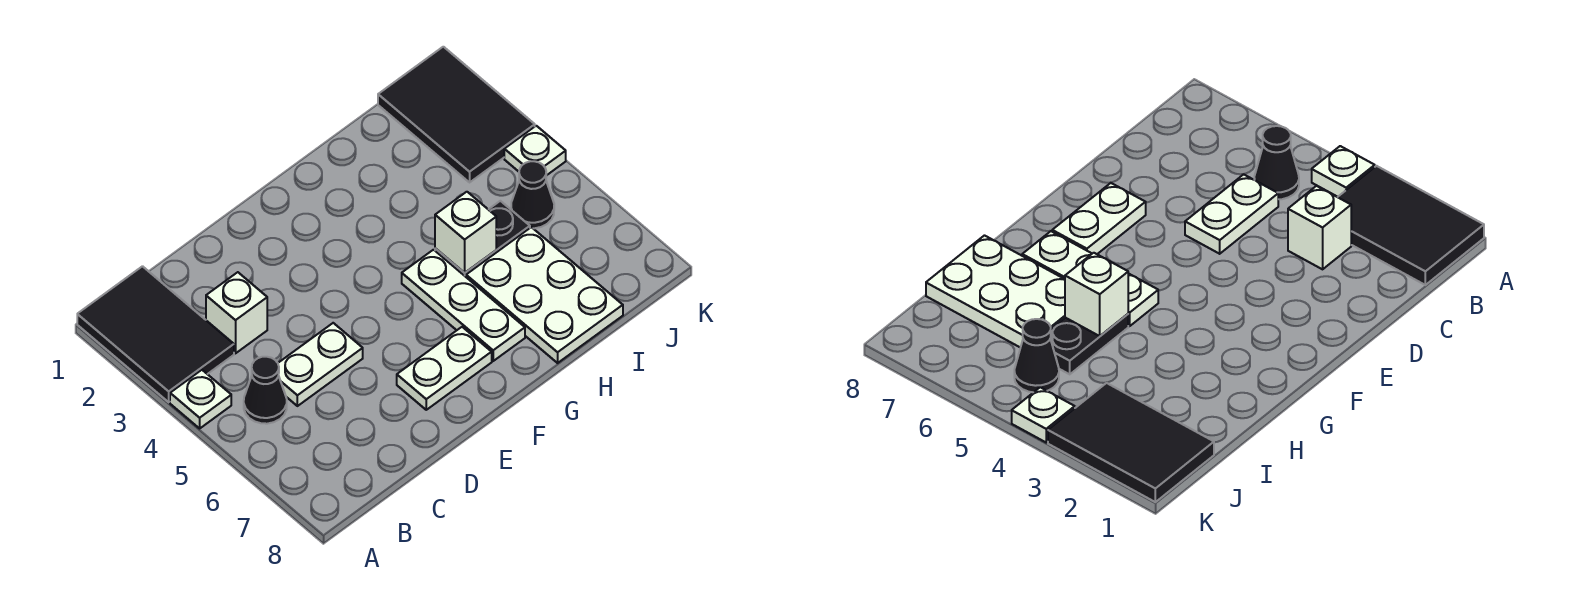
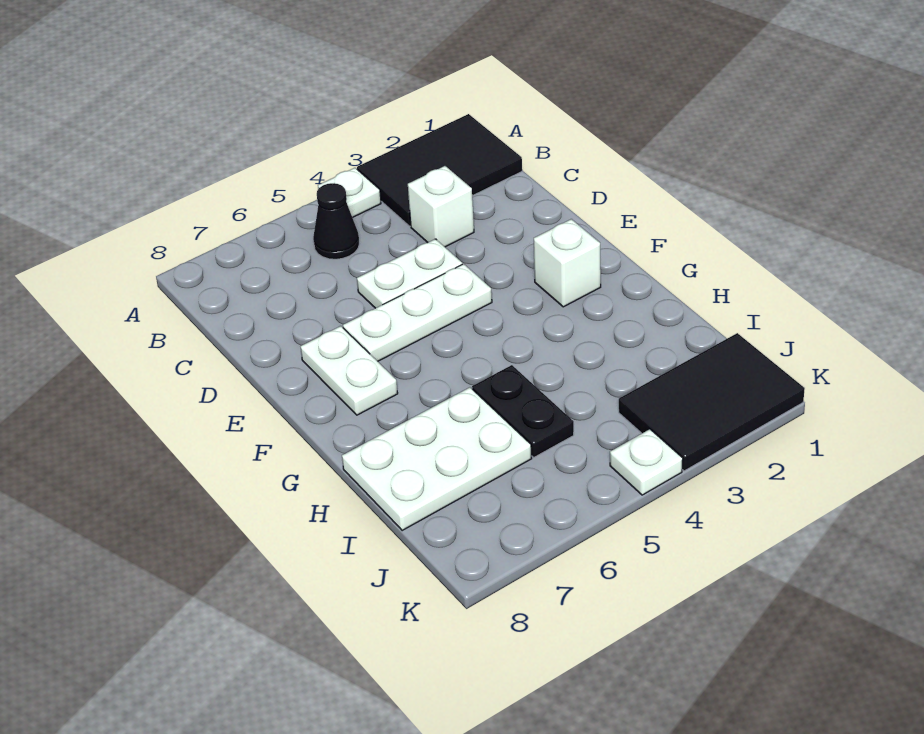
white plate C5:D5 level 1 -> white plate D4:D5 level 1
white plate G5:G7 level 1 -> white plate E4:E6 level 1
white brick H5 level 2 -> white brick F2 level 1
black cone J5 level 1 -> none

